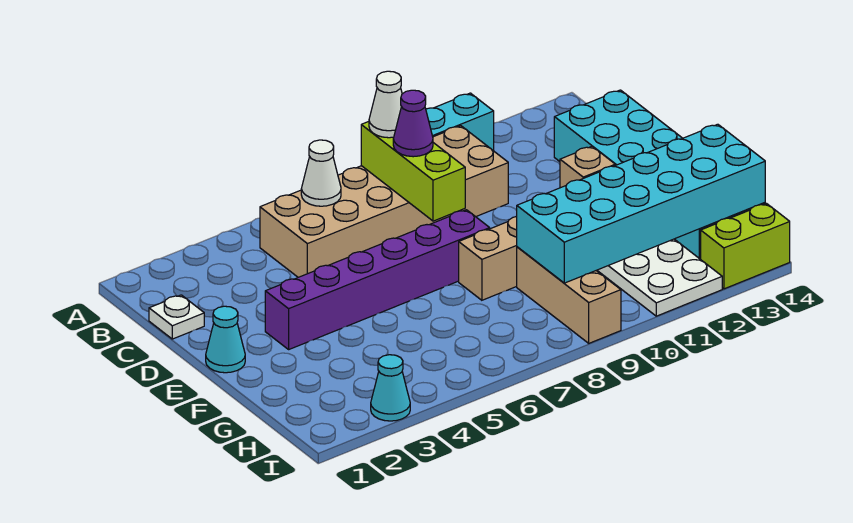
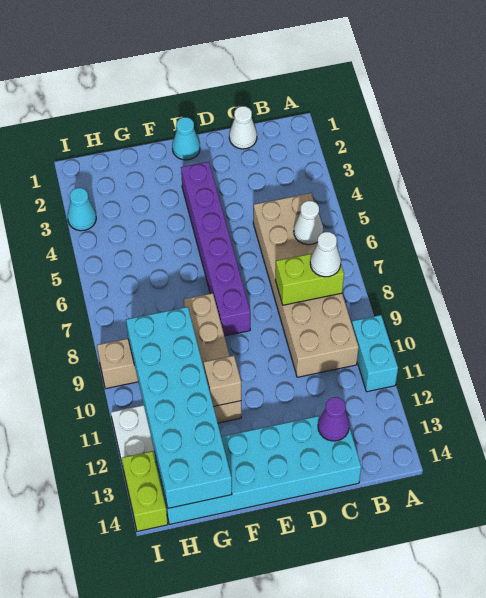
lime brick B8:D8 level 2 -> lime brick B8:C8 level 2
white plate C1 level 1 -> white cone C1 level 1
purple cone C8 level 3 -> purple cone C13 level 2

